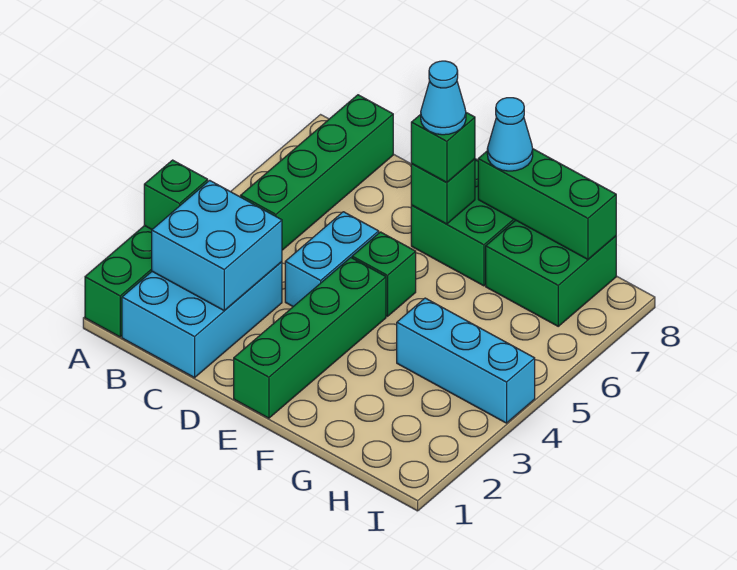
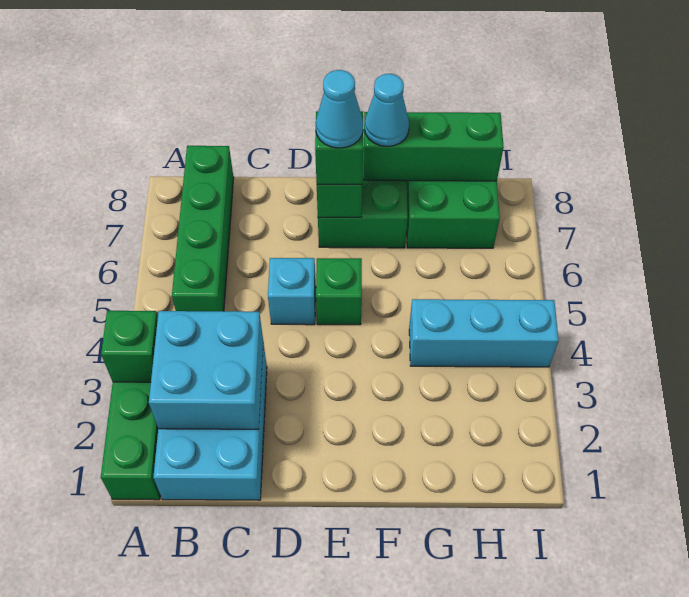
cyan brick D4:D5 level 1 -> cyan brick D5 level 1
green brick E1:E4 level 1 -> none

